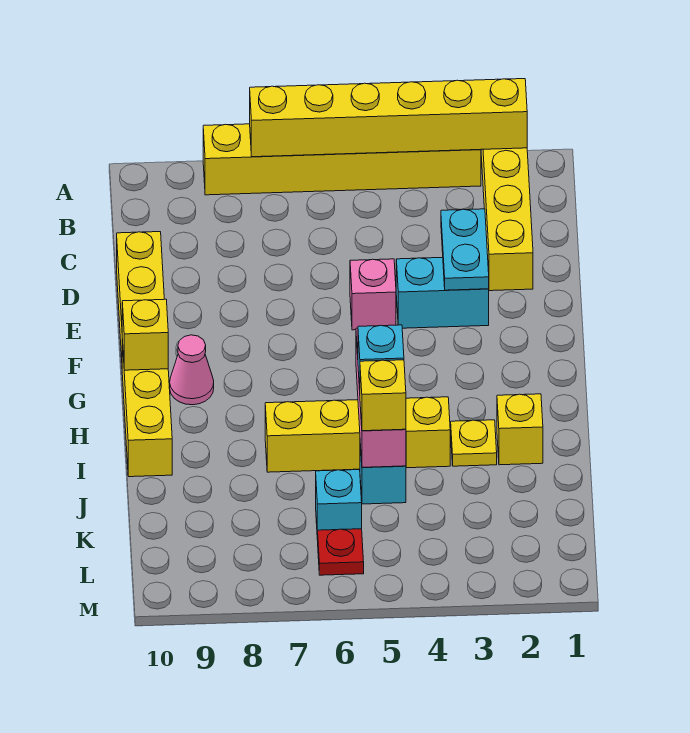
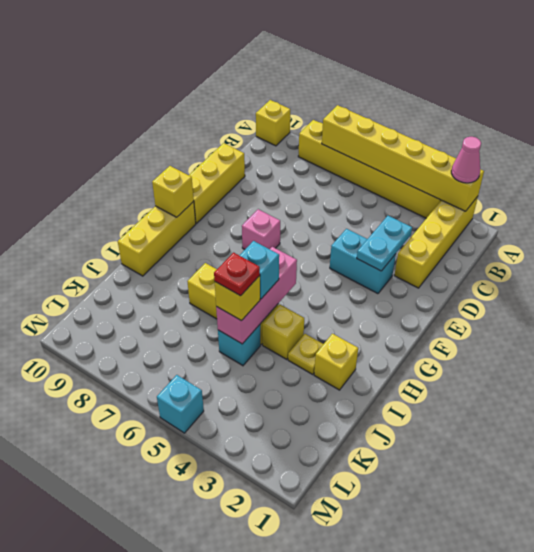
none -> yellow brick A10 level 1
pink brick E5 level 1 -> pink brick F7 level 1
pink cone G9 level 1 -> pink cone A2 level 3
cyan brick K6 level 1 -> cyan brick M5 level 1
red plate L6 level 1 -> red plate J5 level 4

